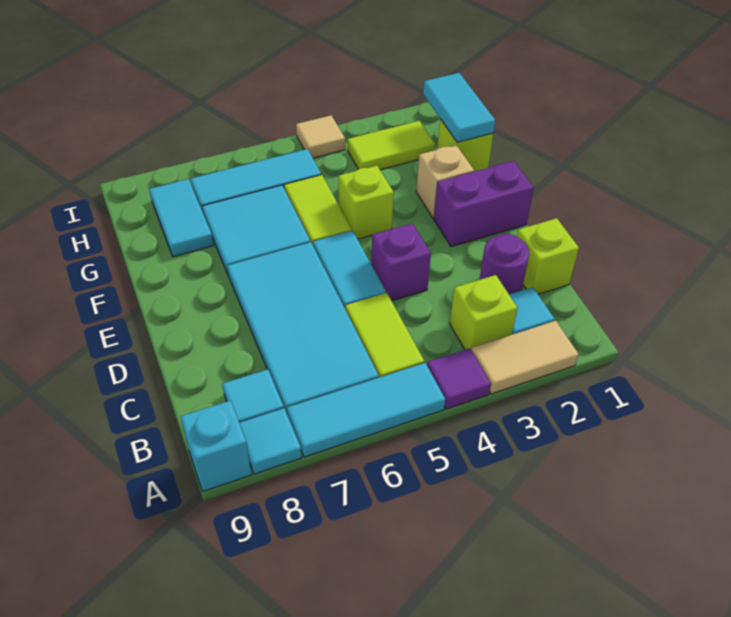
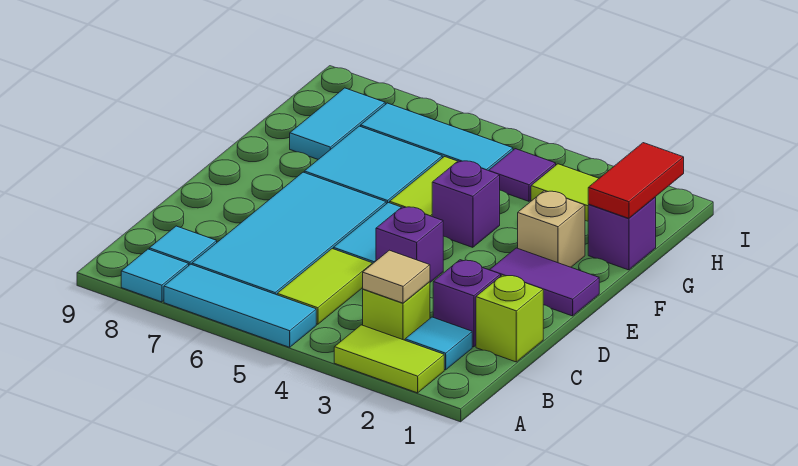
tan tile A2:A3 level 1 -> lime tile A2:A3 level 1
purple tile A4 level 1 -> purple tile H4 level 1
cyan brick A9 level 1 -> none
purple round brick C2 level 1 -> purple brick C2 level 1
purple brick E1:E2 level 1 -> purple tile E1:E2 level 1
lime brick F4 level 1 -> purple brick F4 level 1
lime brick G1 level 1 -> purple brick G1 level 1
cyan tile G1:H1 level 2 -> red tile G1:H1 level 2
tan tile I4 level 1 -> tan tile B3 level 2

